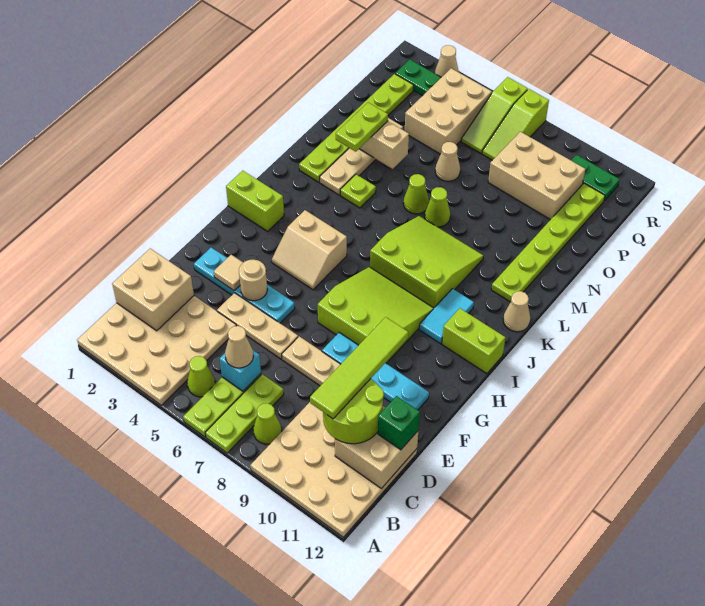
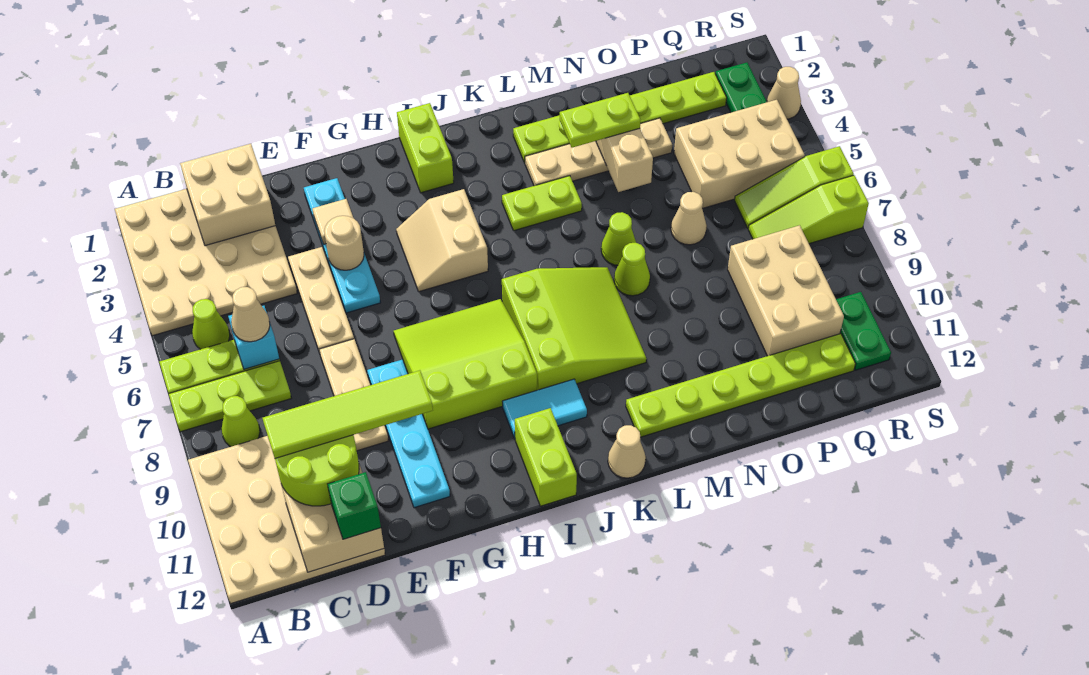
lime slope G7:I9 level 1 top G -> lime slope G7:I9 level 1 top 9
lime plate L4 level 1 -> lime plate K4:L4 level 1

